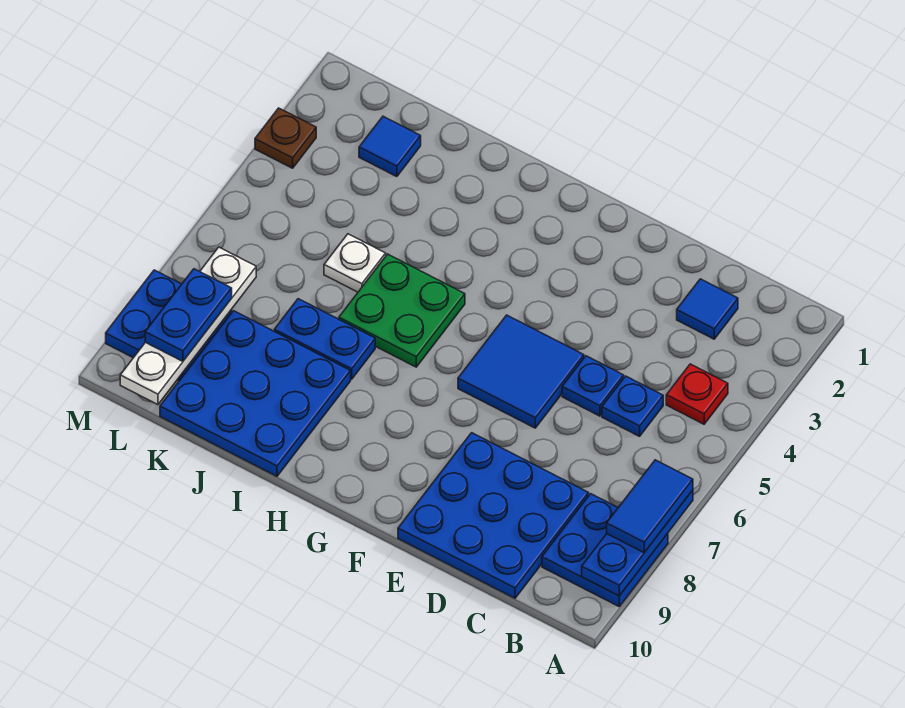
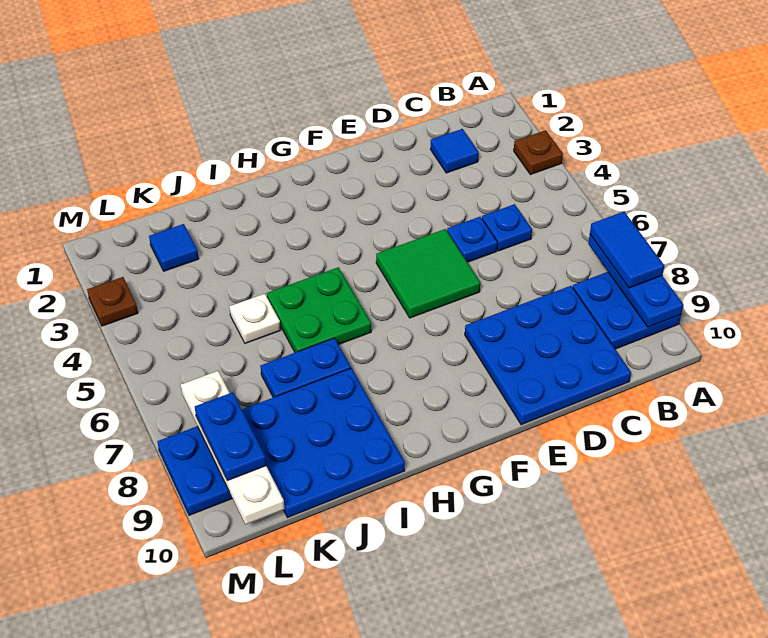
none -> brown plate A3 level 1
red plate B4 level 1 -> none
blue tile E5:F6 level 1 -> green tile E5:F6 level 1

